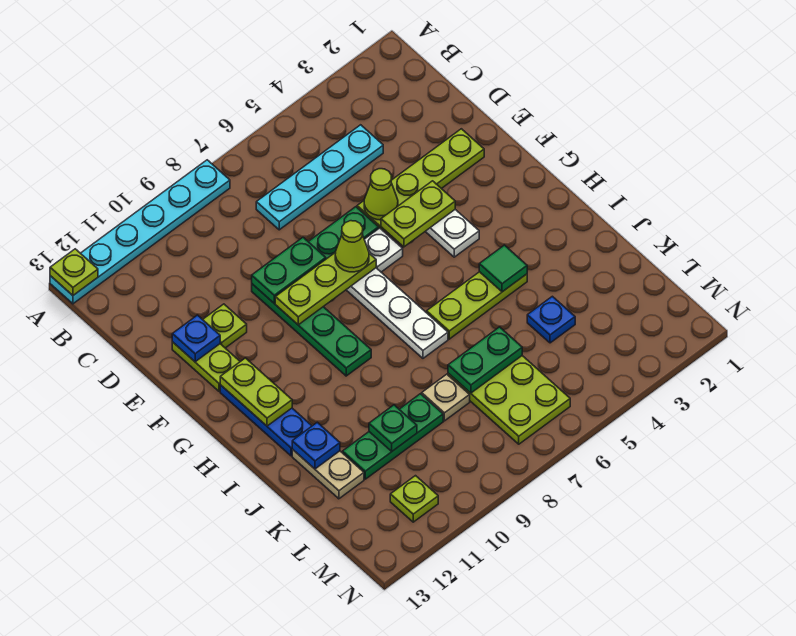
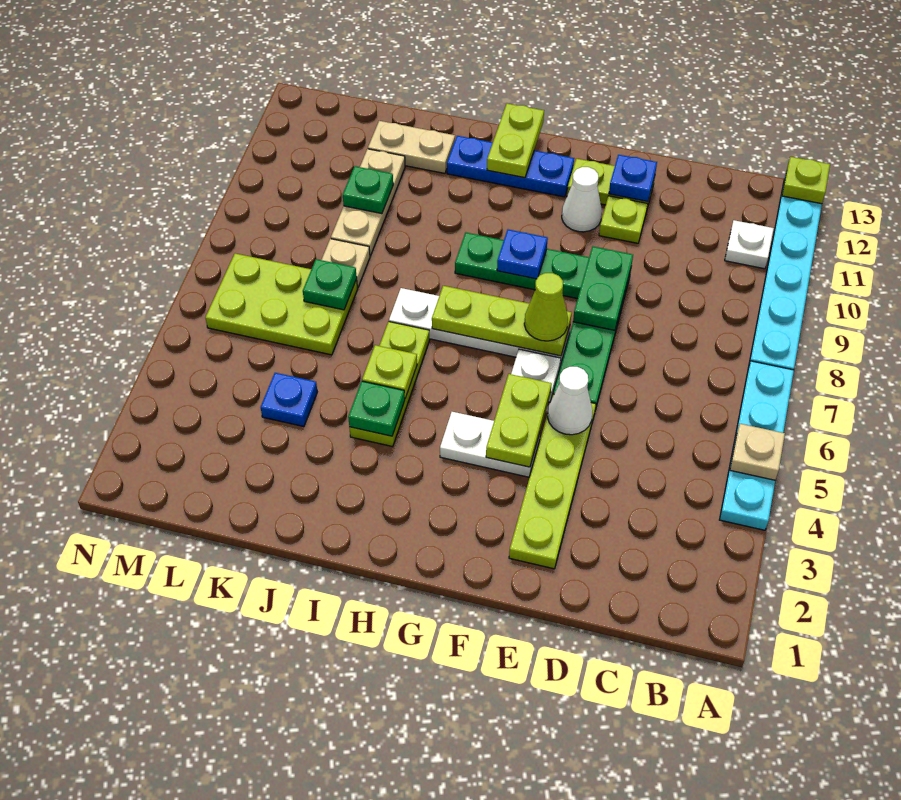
none -> tan plate A5 level 2
none -> white plate B11 level 1
cyan plate C4:C7 level 1 -> cyan plate A4:A7 level 1
lime cone E5 level 2 -> white cone E5 level 2
lime plate F7:F9 level 2 -> lime plate F7:H7 level 2
none -> white cone F11 level 1
lime plate G12:H12 level 2 -> lime plate H12:H13 level 2
green tile I4 level 2 -> green plate I4 level 2
blue plate J12 level 2 -> blue plate G9 level 2
green plate K6:K7 level 2 -> green plate K7 level 2
green plate K9:K11 level 1 -> tan plate K9:K11 level 1
lime plate M11 level 1 -> lime plate I5 level 2

